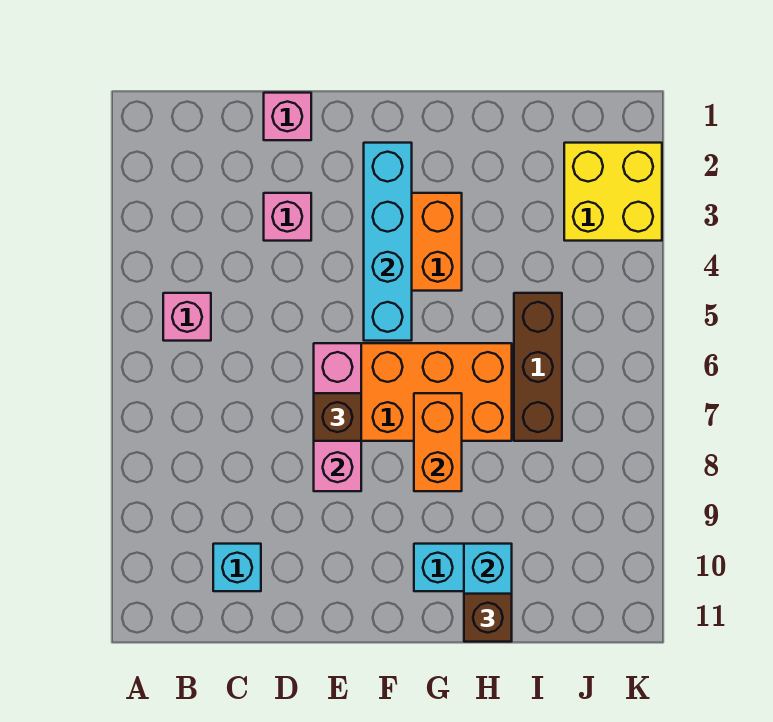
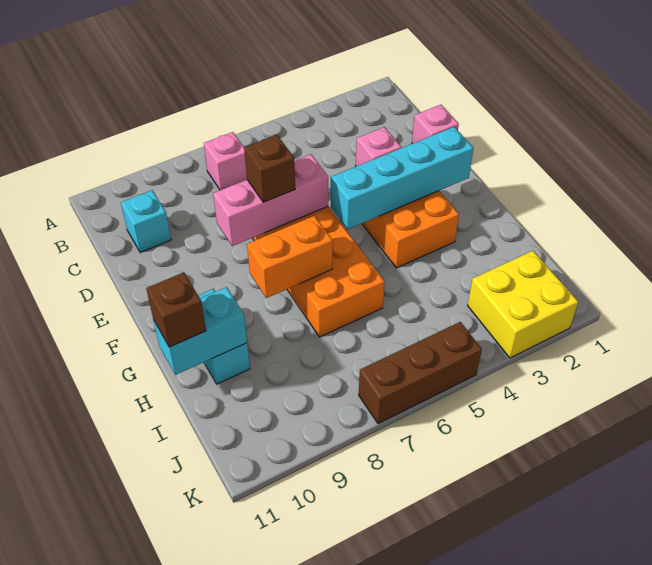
pink brick B5 level 1 -> pink brick B7 level 1
brown brick I5:I7 level 1 -> brown brick K5:K7 level 1

